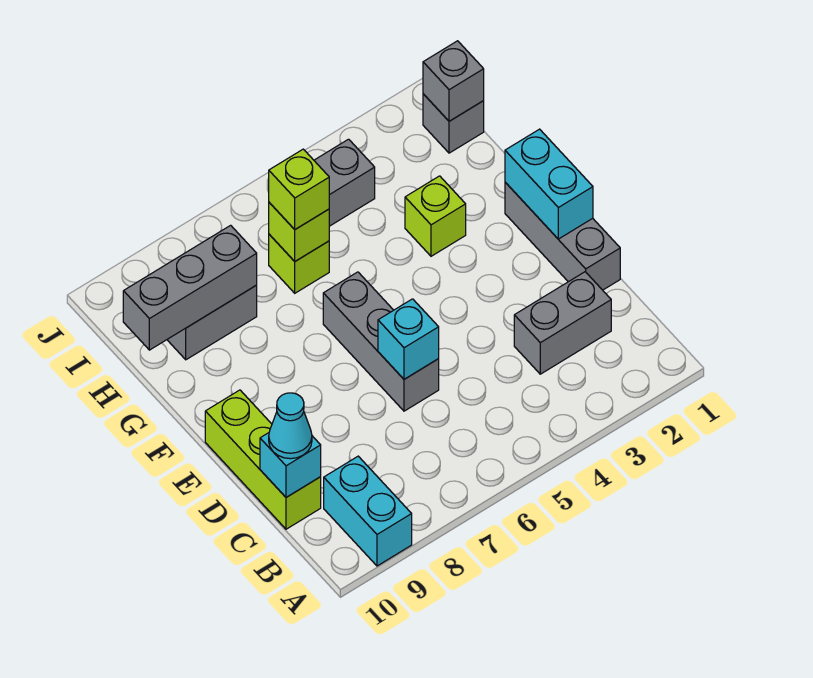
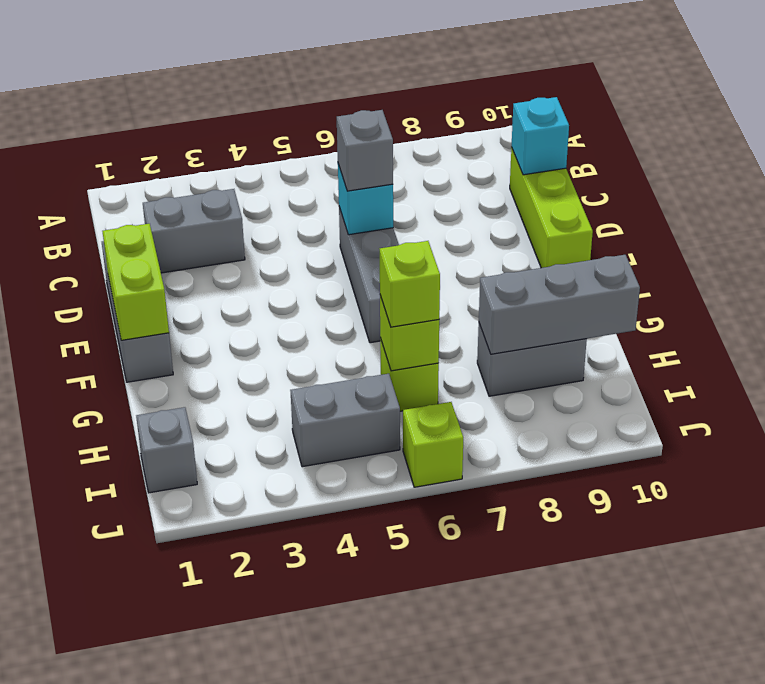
cyan brick A9:B9 level 1 -> none
cyan cone C10 level 3 -> none
cyan brick E1:F1 level 2 -> lime brick E1:F1 level 2
lime brick G3 level 1 -> lime brick J6 level 1
grey brick I1 level 2 -> grey brick D6 level 3

